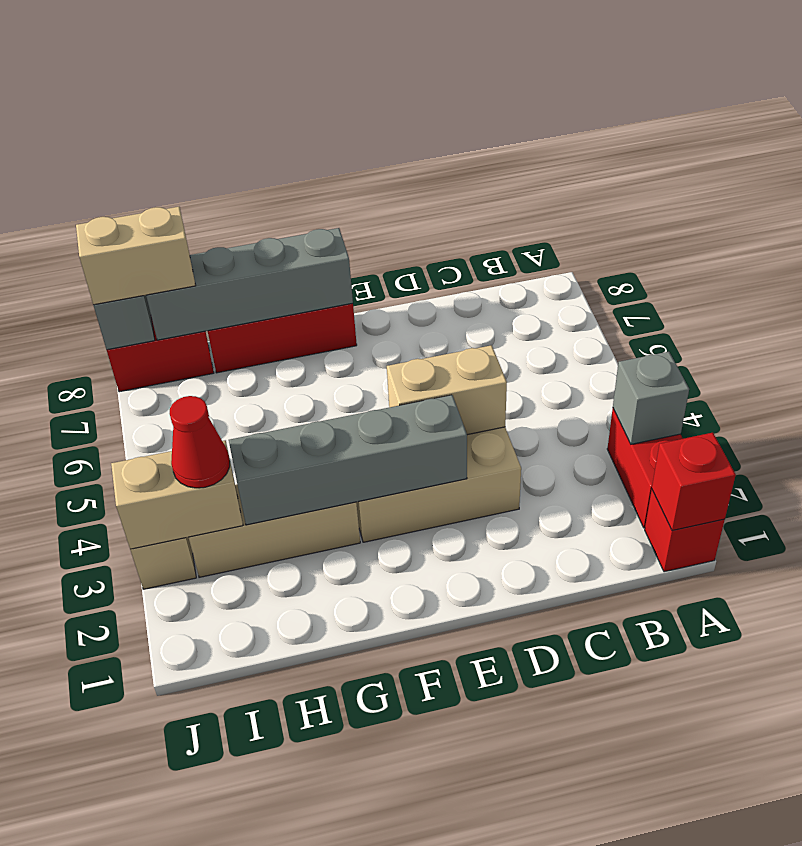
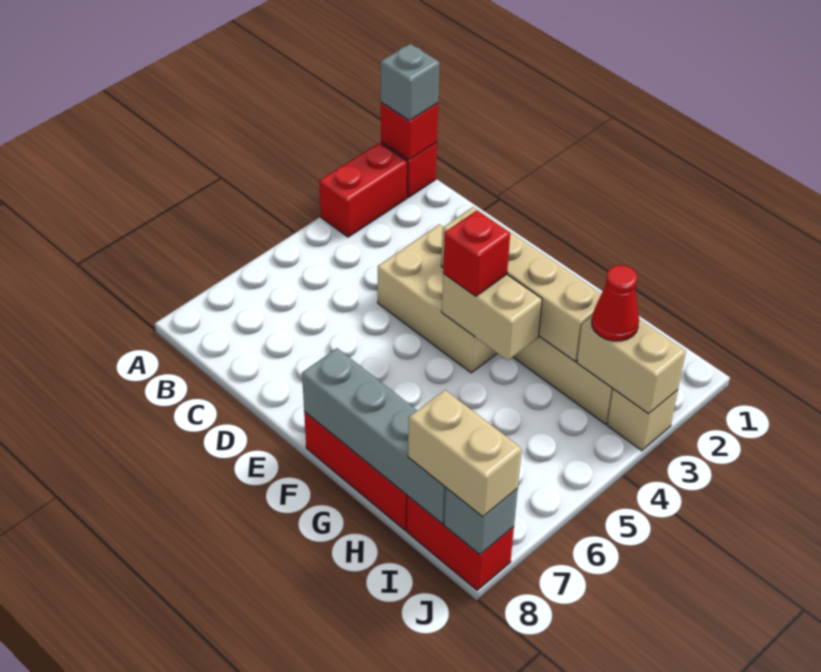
grey brick A3 level 2 -> grey brick A1 level 3
tan brick D4:E4 level 2 -> tan brick F4:G4 level 2
grey brick E3:H3 level 2 -> tan brick E3:H3 level 2
none -> red brick F4 level 3

